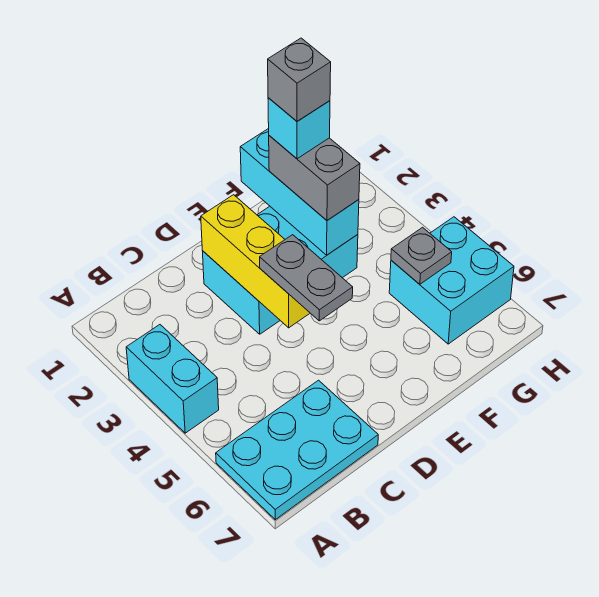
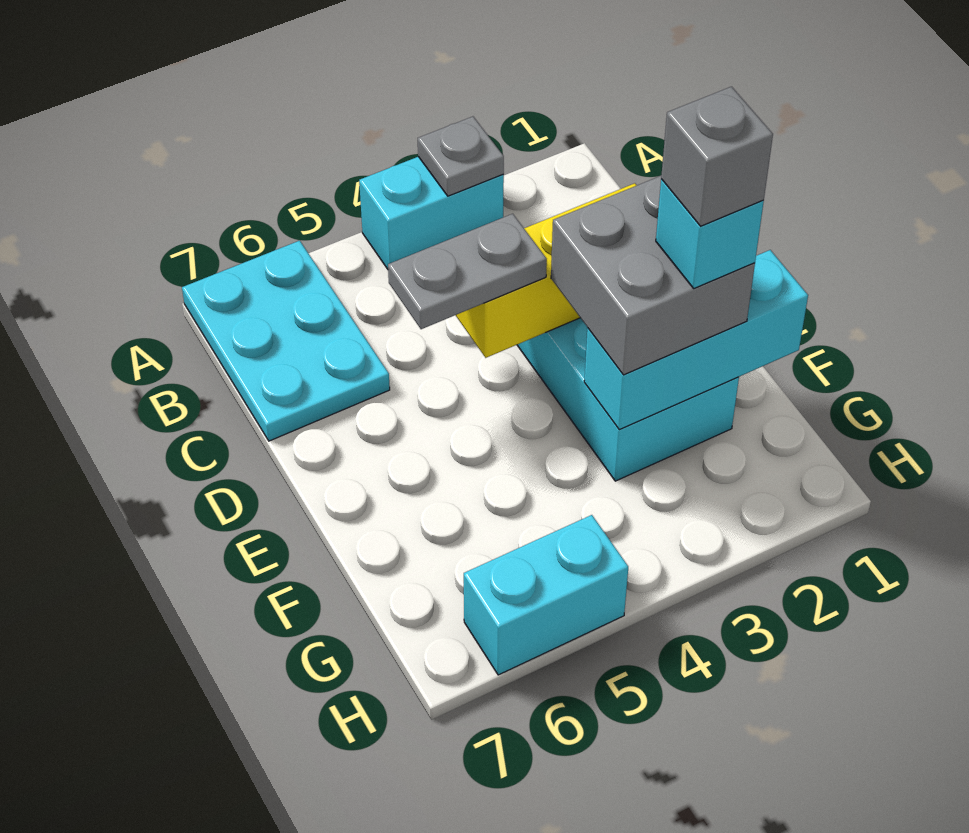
grey brick F2:F3 level 3 -> grey brick E2:F3 level 3
cyan brick G5:H6 level 1 -> cyan brick H5:H6 level 1
grey plate G5 level 2 -> grey plate A3 level 2

